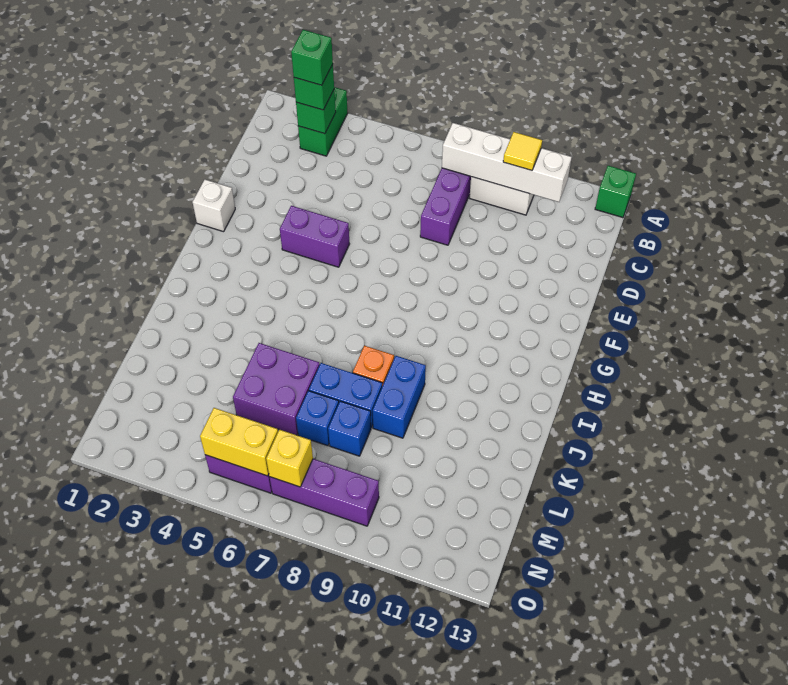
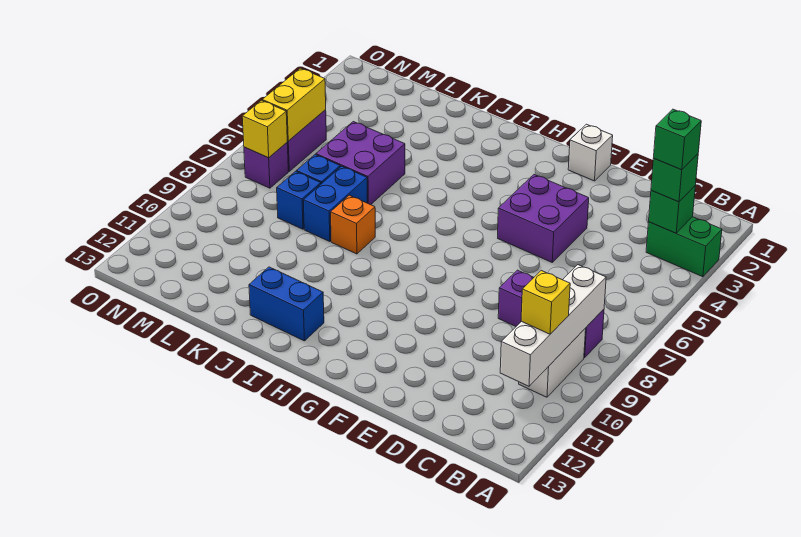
green brick A13 level 1 -> none
yellow tile B10 level 3 -> yellow brick B10 level 3
purple brick F4:F5 level 1 -> purple brick E4:F5 level 1
blue brick J9:K9 level 1 -> blue brick I12:J12 level 1
purple brick N7:N9 level 1 -> purple brick N7 level 1

